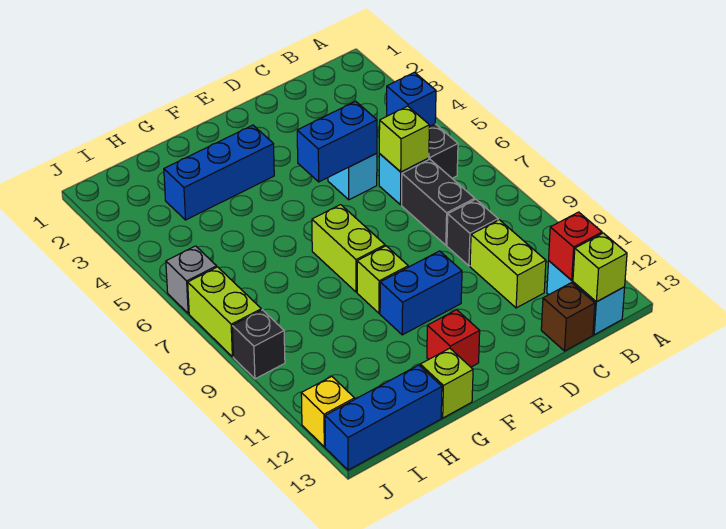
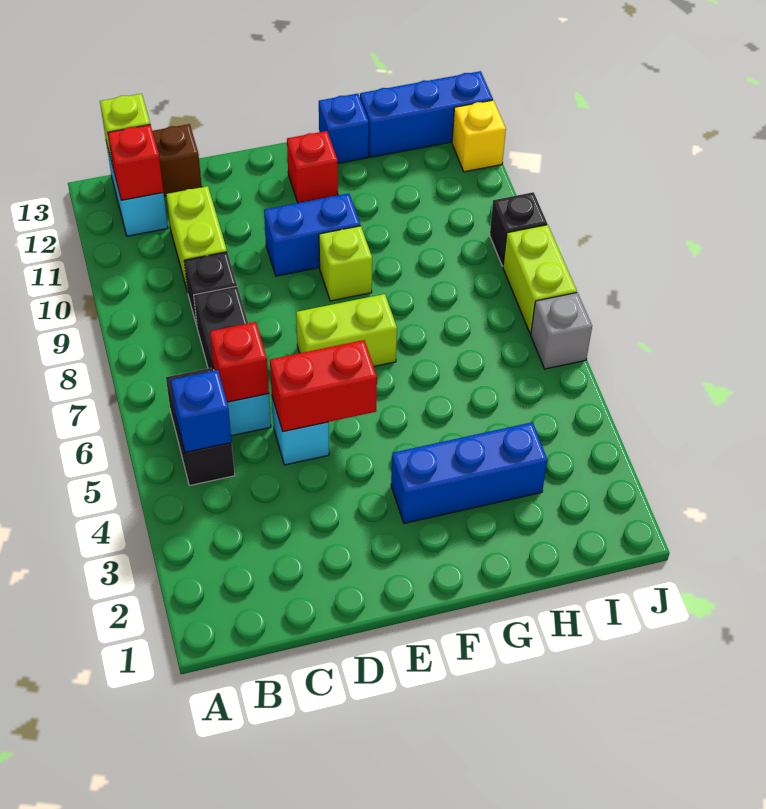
lime brick C6 level 2 -> red brick C6 level 2
blue brick D5:E5 level 2 -> red brick D5:E5 level 2
lime brick F7:F8 level 1 -> lime brick E7:F7 level 1
lime brick G13 level 1 -> blue brick G13 level 1

